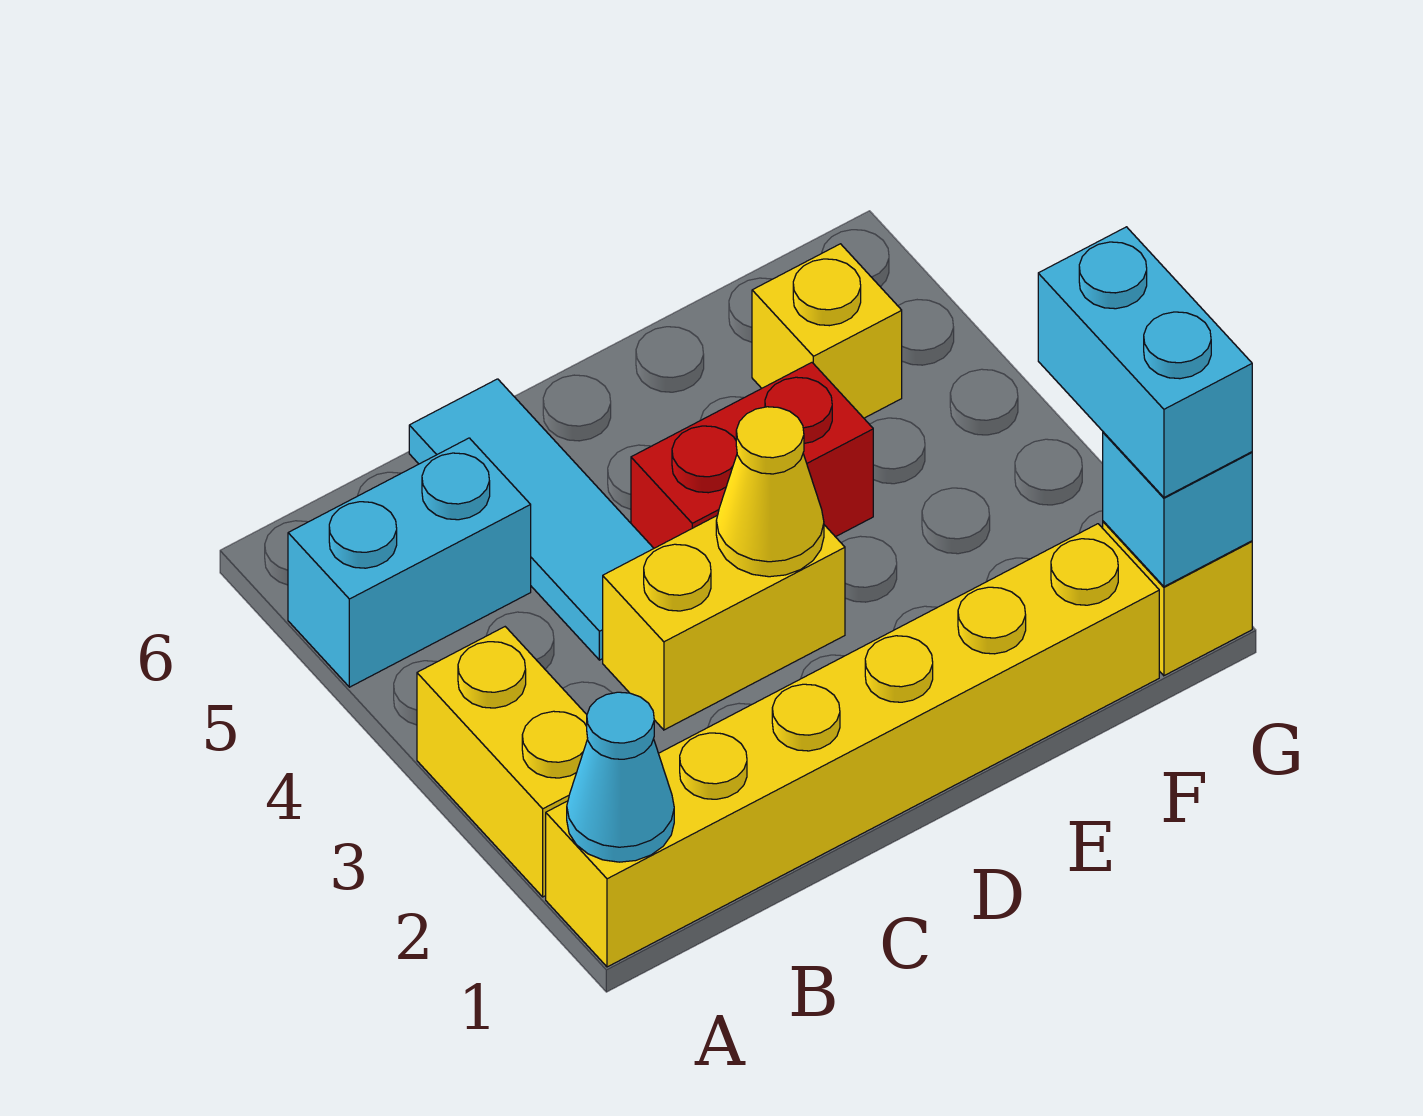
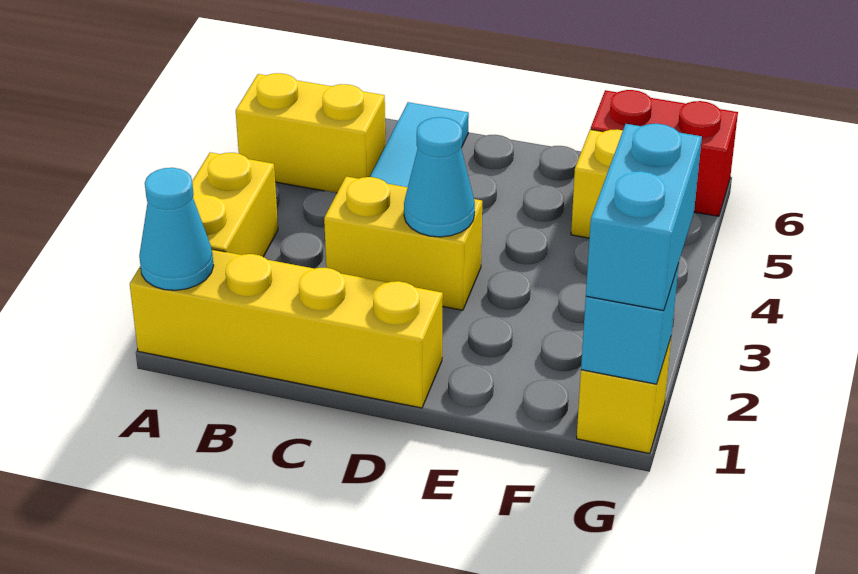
yellow brick A1:F1 level 1 -> yellow brick A1:D1 level 1
cyan brick A5:B5 level 1 -> yellow brick A5:B5 level 1
yellow cone D3 level 2 -> cyan cone D3 level 2
red brick D4:E4 level 1 -> red brick F6:G6 level 1

